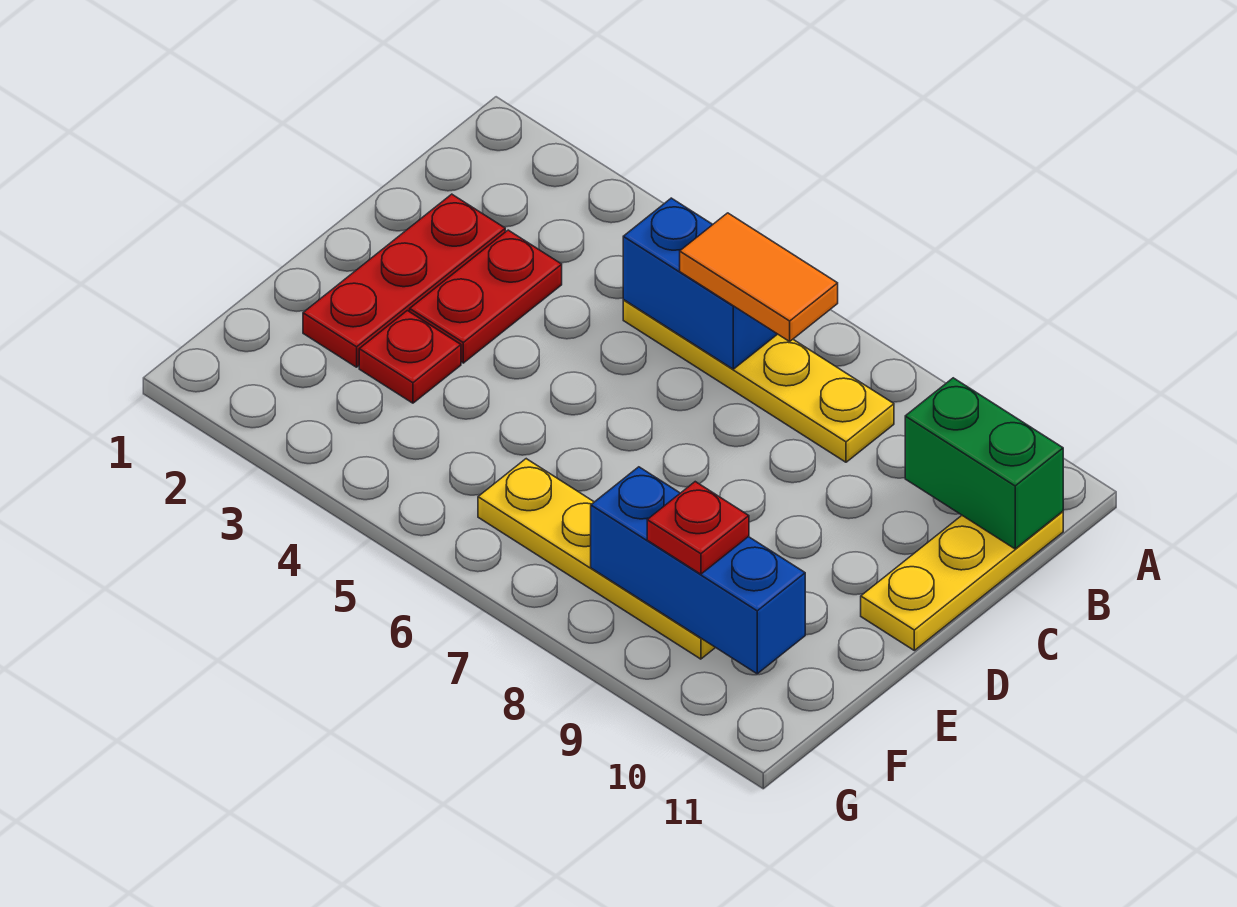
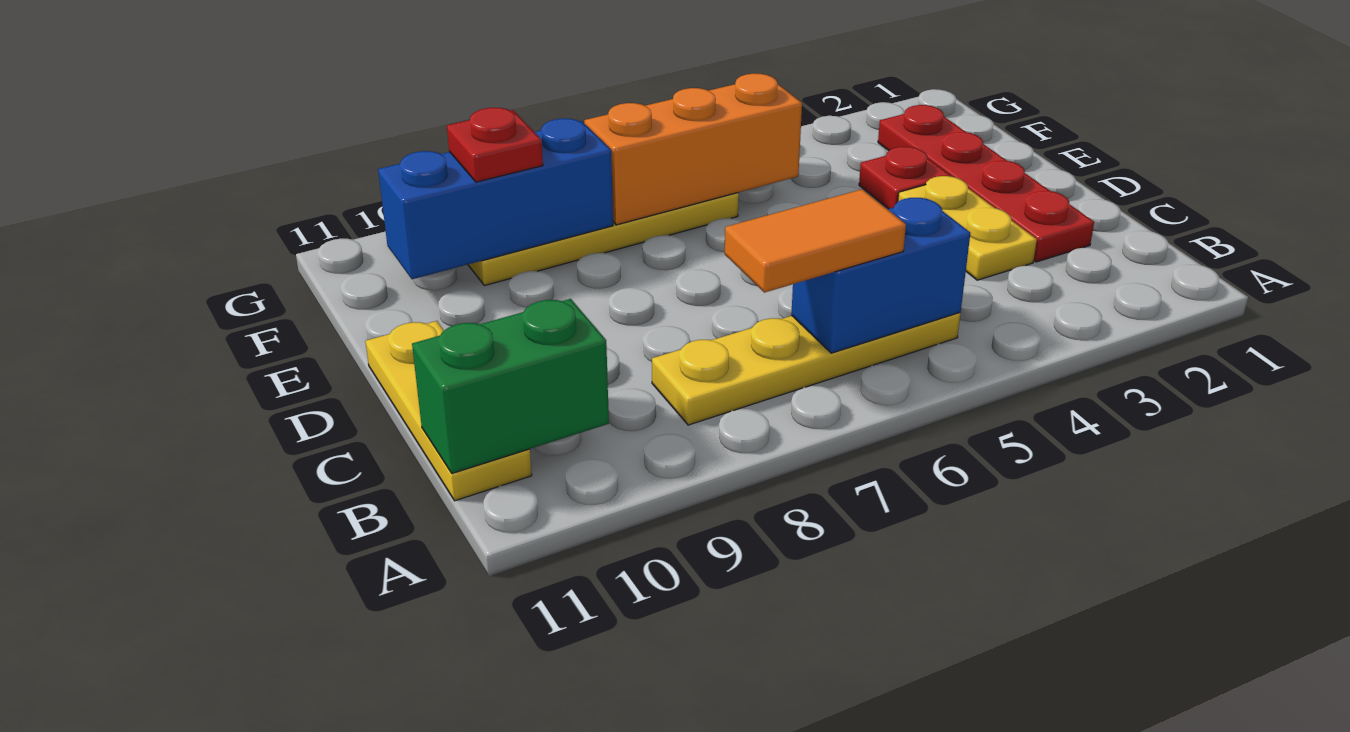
red plate C2:E2 level 1 -> red plate C2:F2 level 1
red plate C3:D3 level 1 -> yellow plate C3:D3 level 1
none -> orange brick F5:F7 level 2

